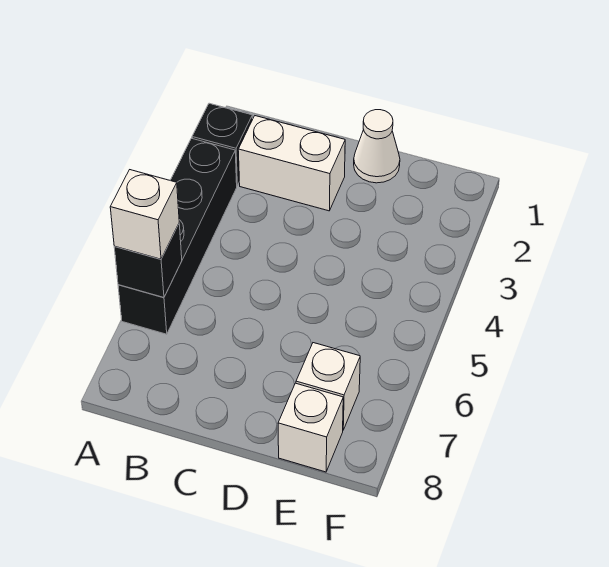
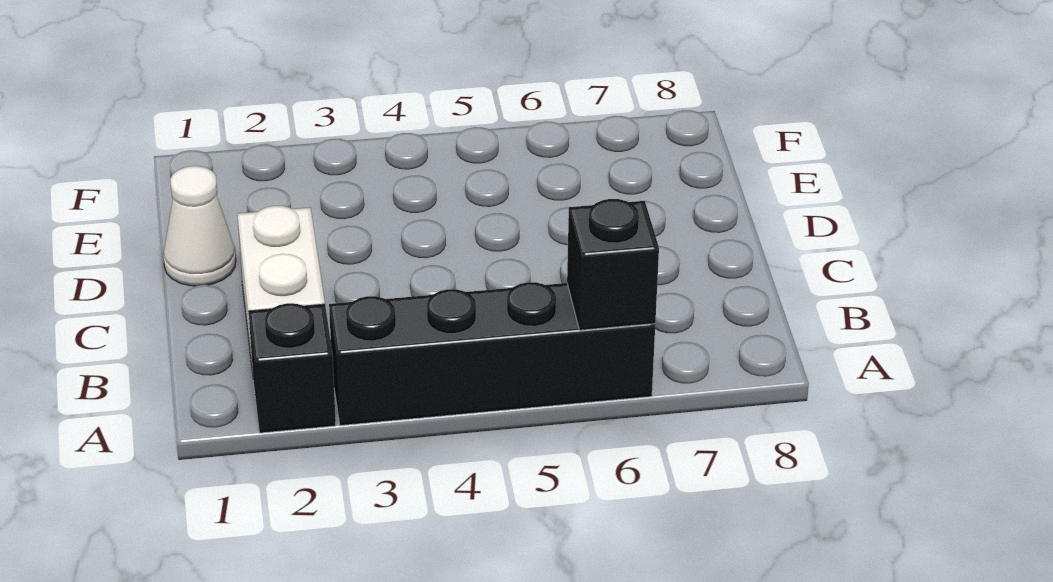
white brick A6 level 3 -> none
white brick E7 level 1 -> none
white brick E8 level 1 -> none

